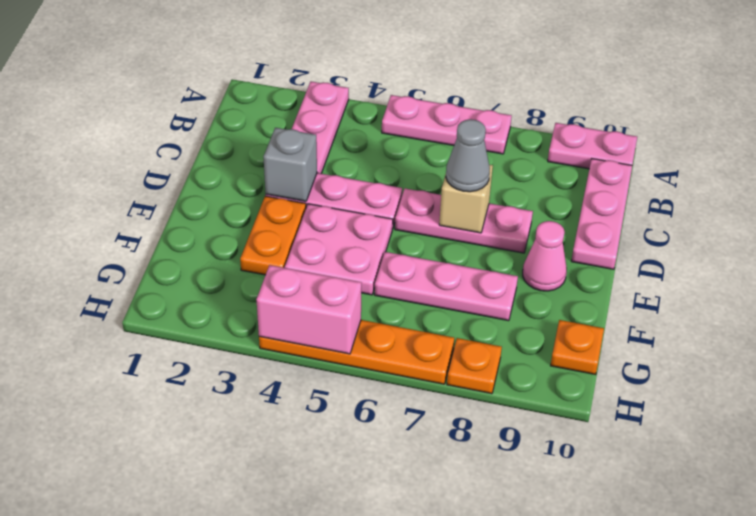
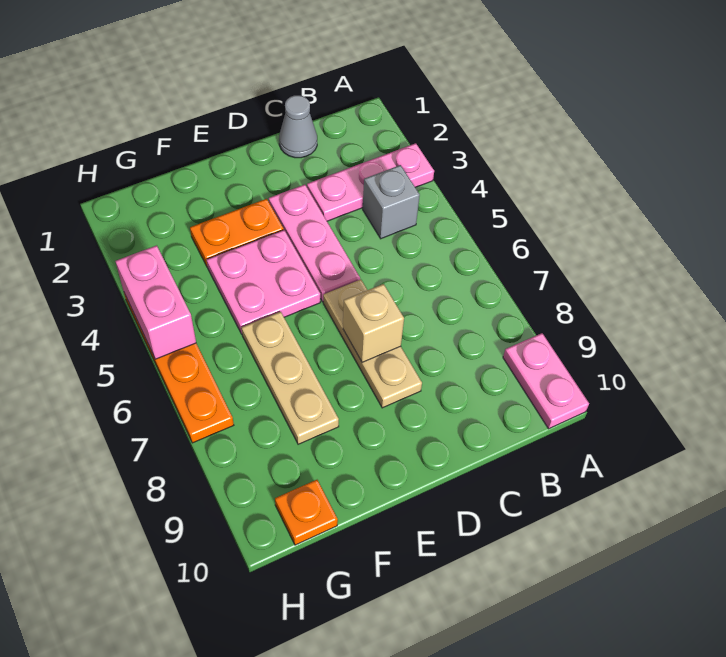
pink plate A5:A7 level 1 -> none
pink plate B10:D10 level 1 -> none
grey brick D3 level 2 -> grey brick B4 level 1
pink plate D6:D8 level 1 -> tan plate D6:D8 level 1
grey cone D7 level 3 -> grey cone C1 level 1
pink cone E9 level 1 -> none
pink plate F6:F8 level 1 -> tan plate F6:F8 level 1
orange plate H8 level 1 -> none

